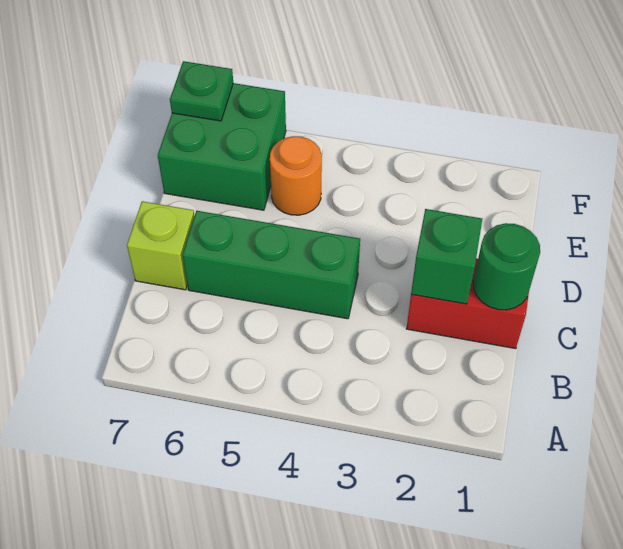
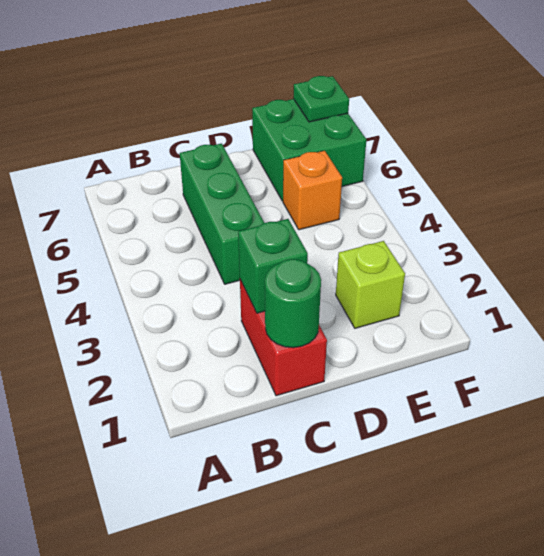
lime brick C7 level 1 -> lime brick E2 level 1
orange round brick E5 level 1 -> orange brick E5 level 1

